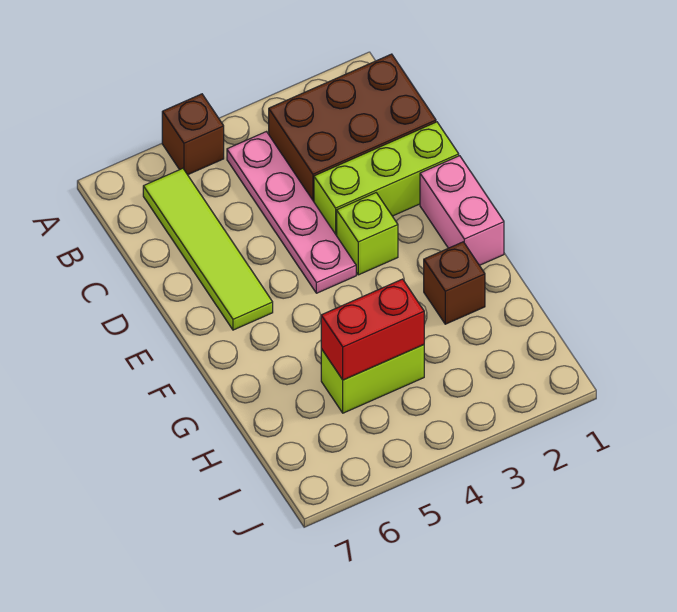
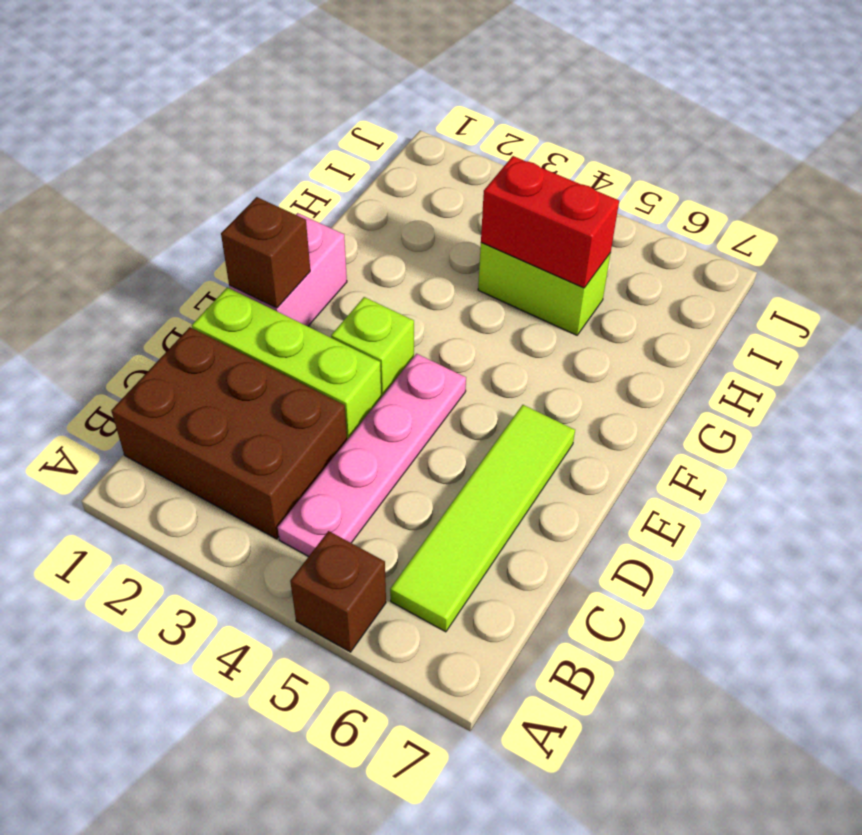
brown brick G2 level 1 -> brown brick E1 level 2

